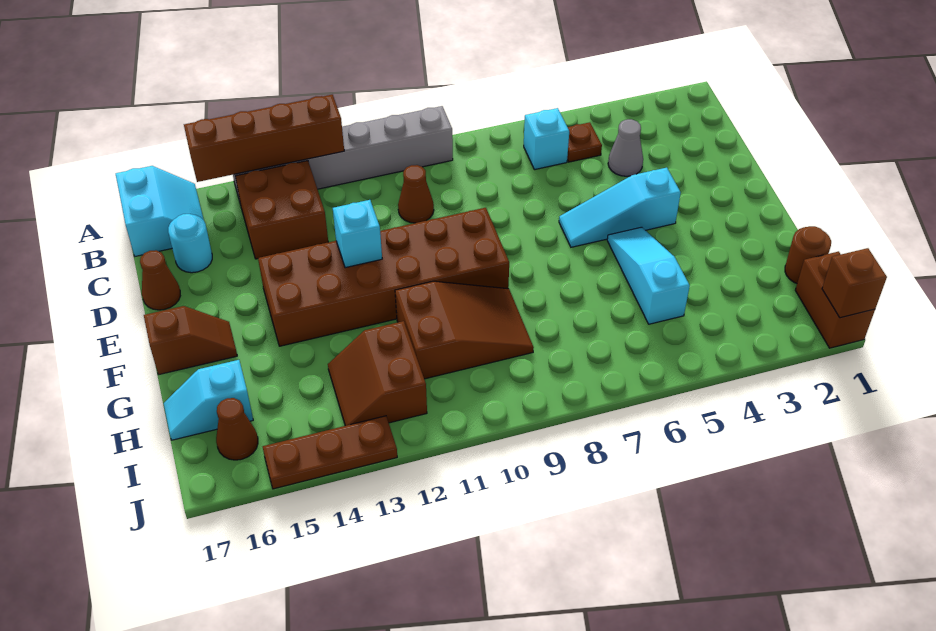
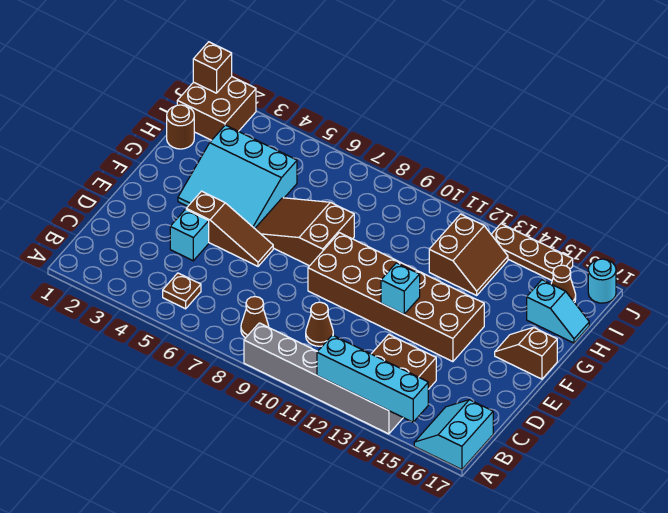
brown brick A12:A15 level 2 -> cyan brick A12:A15 level 2
cyan brick B6 level 1 -> cyan brick D4 level 1
grey cone C4 level 1 -> none
cyan round brick C16 level 1 -> cyan round brick J17 level 1
brown cone D17 level 1 -> brown cone B8 level 1
cyan slope E4:E6 level 1 top 4 -> brown slope E4:E6 level 1 top 4
cyan slope F5:H5 level 1 top H -> cyan slope F3:H5 level 1 top H
brown slope G9:H11 level 1 top 11 -> brown slope F6:G8 level 1 top 8
brown brick I1:J1 level 1 -> brown brick I1:J2 level 1

